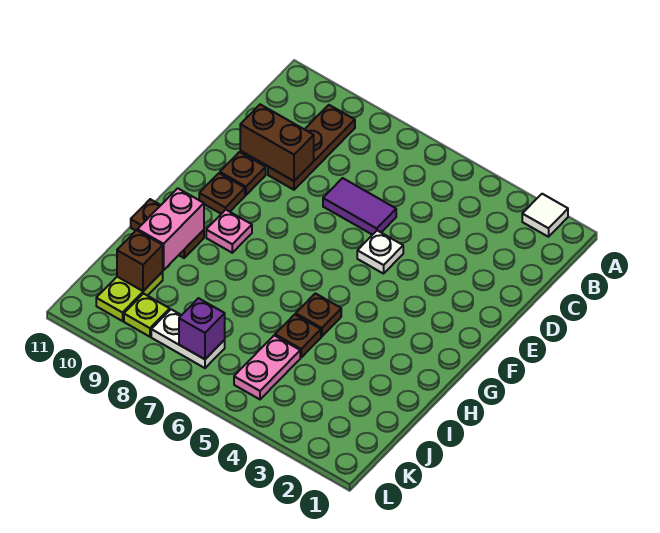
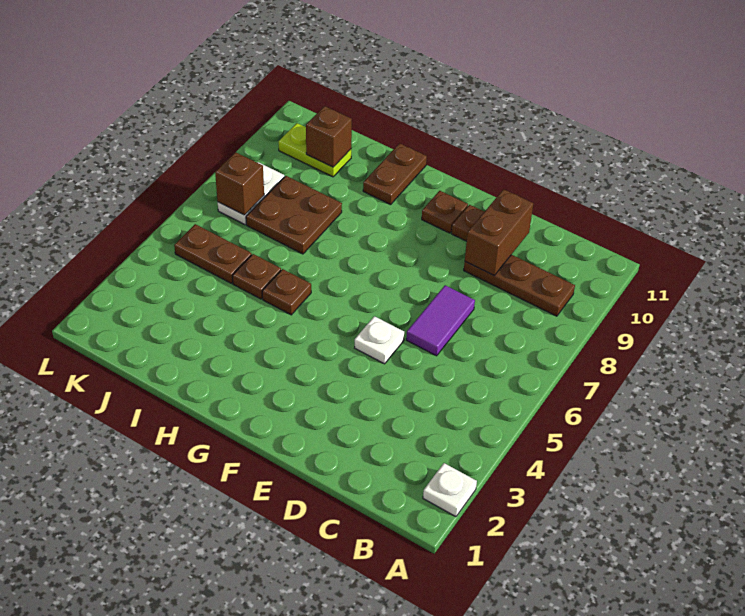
white tile A2 level 1 -> white plate A2 level 1
pink plate G9 level 1 -> none
pink brick H10:I10 level 2 -> none
none -> brown plate I7:J8 level 1
pink plate J5:K5 level 1 -> brown plate J5:K5 level 1
purple brick K7 level 2 -> brown brick K7 level 2
lime plate K9 level 1 -> none

